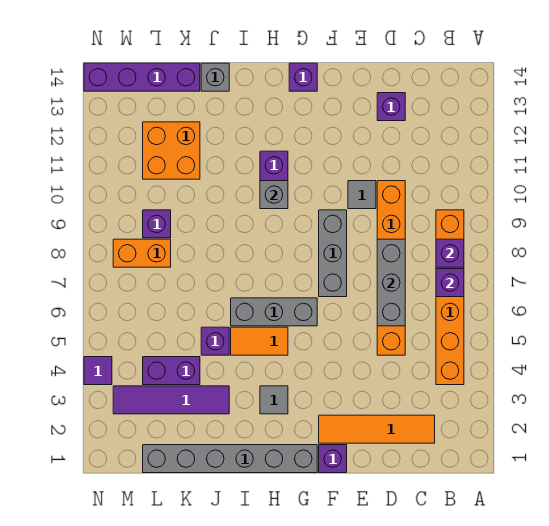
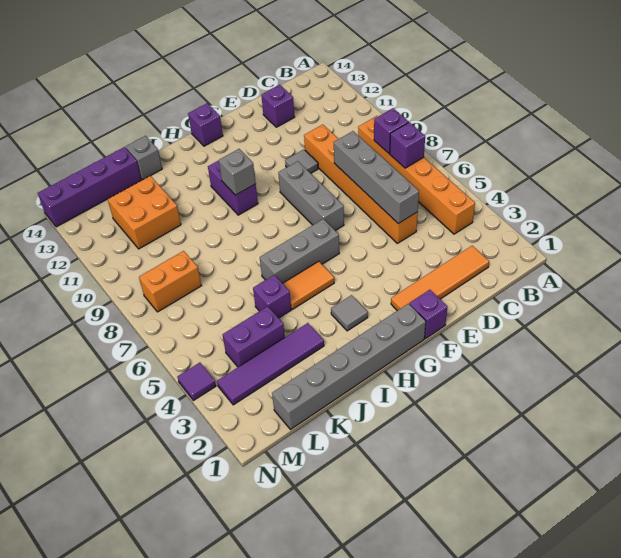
grey brick D6:D8 level 2 -> grey brick D5:D8 level 2
purple brick L9 level 1 -> none

